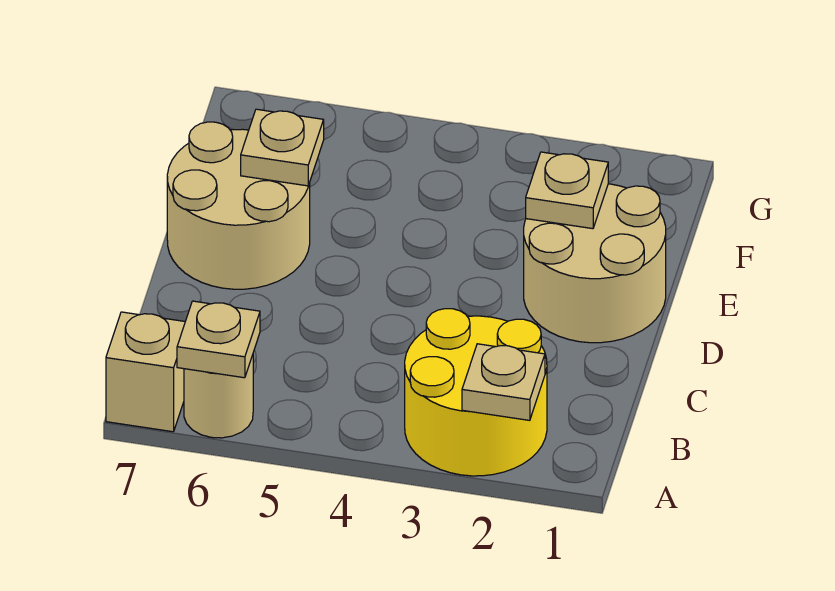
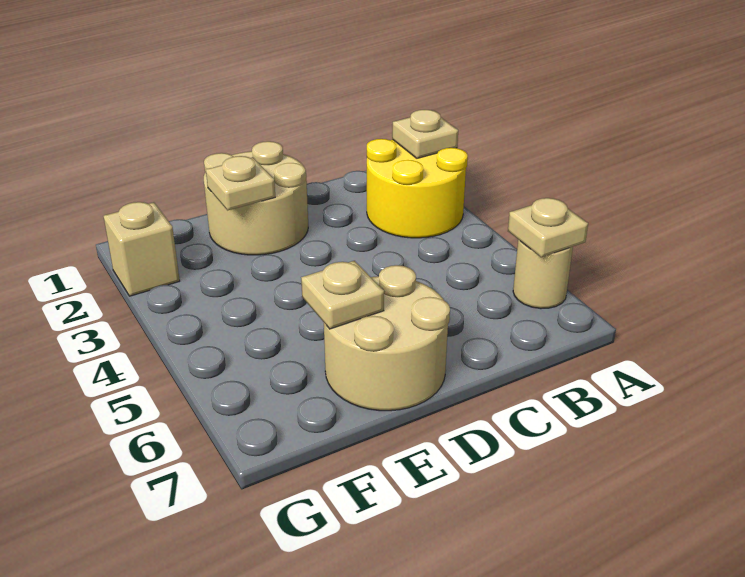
tan brick A7 level 1 -> tan brick G2 level 1

